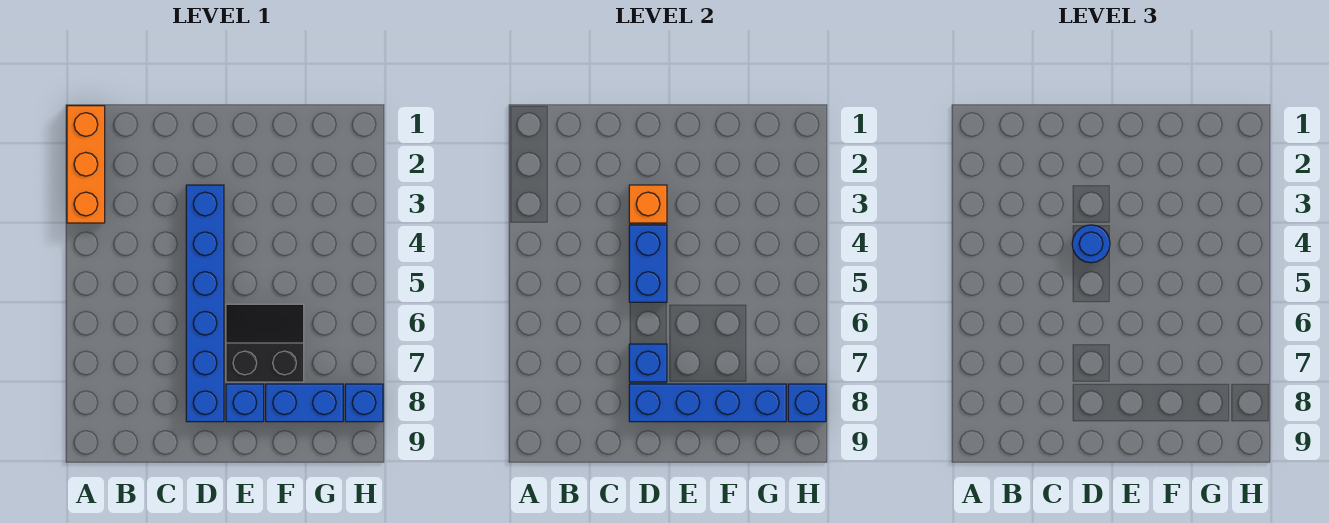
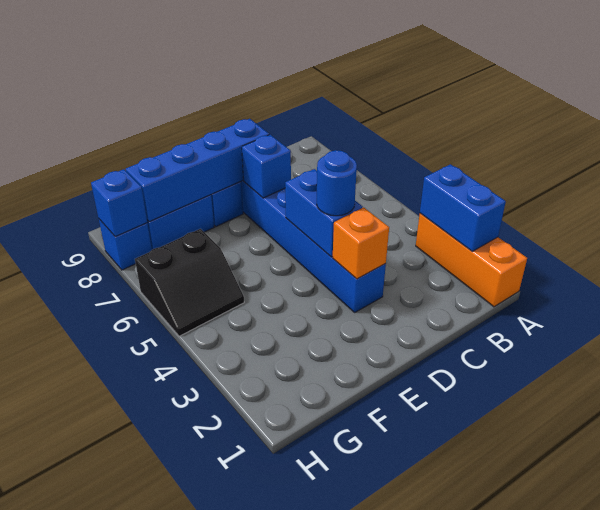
none -> blue brick A2:A3 level 2
black slope E6:F7 level 1 top 7 -> black slope G5:H6 level 1 top 6

